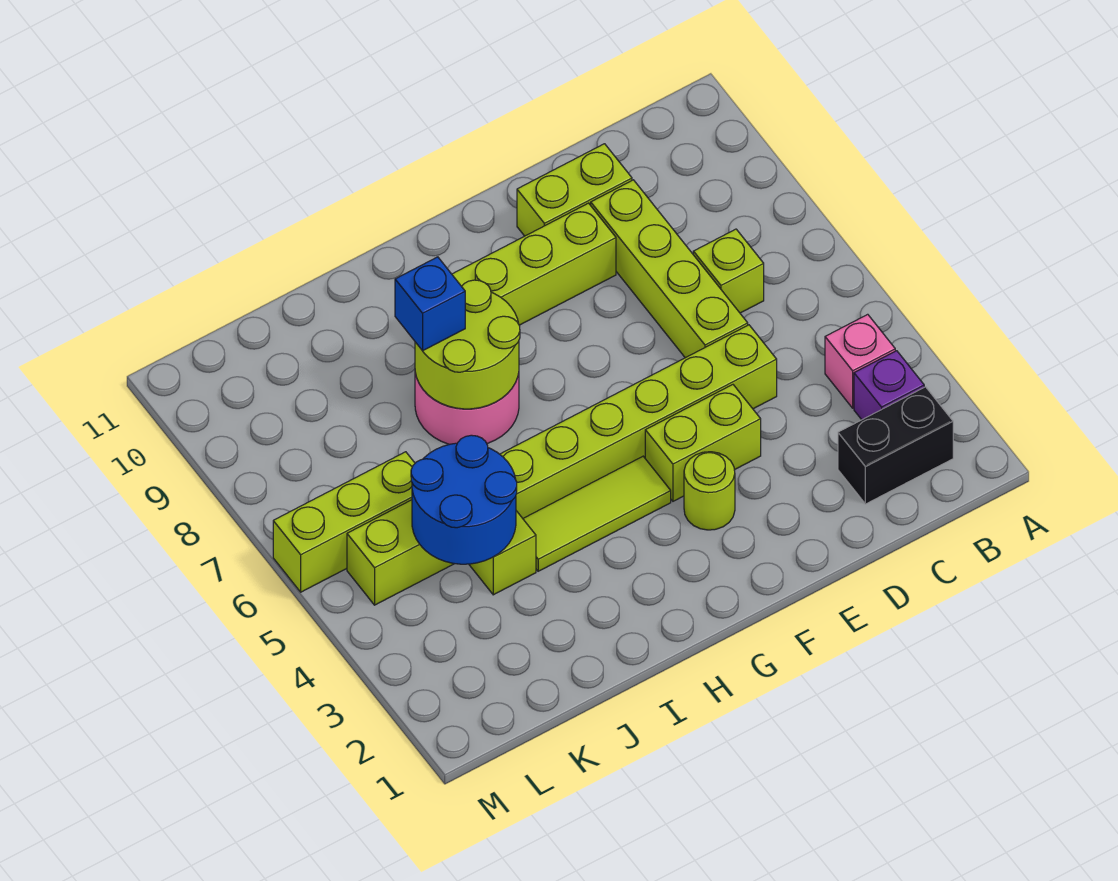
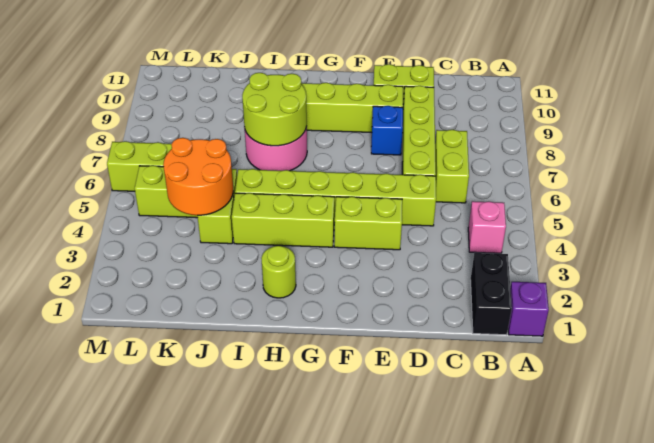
black brick B2:C2 level 1 -> black brick B1:B2 level 1
purple brick B3 level 1 -> purple brick A1 level 1
lime brick C7 level 1 -> lime brick C6:C7 level 1
lime round brick F3 level 1 -> lime round brick H2 level 1
lime tile G4:I4 level 1 -> lime brick G4:I4 level 1
blue brick I8 level 3 -> blue brick E8 level 1
blue round brick J4:K5 level 2 -> orange round brick J4:K5 level 2

